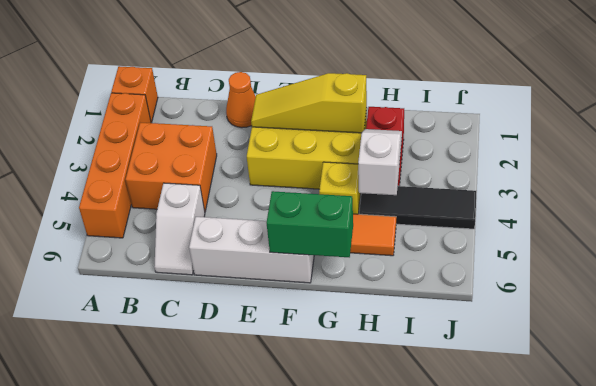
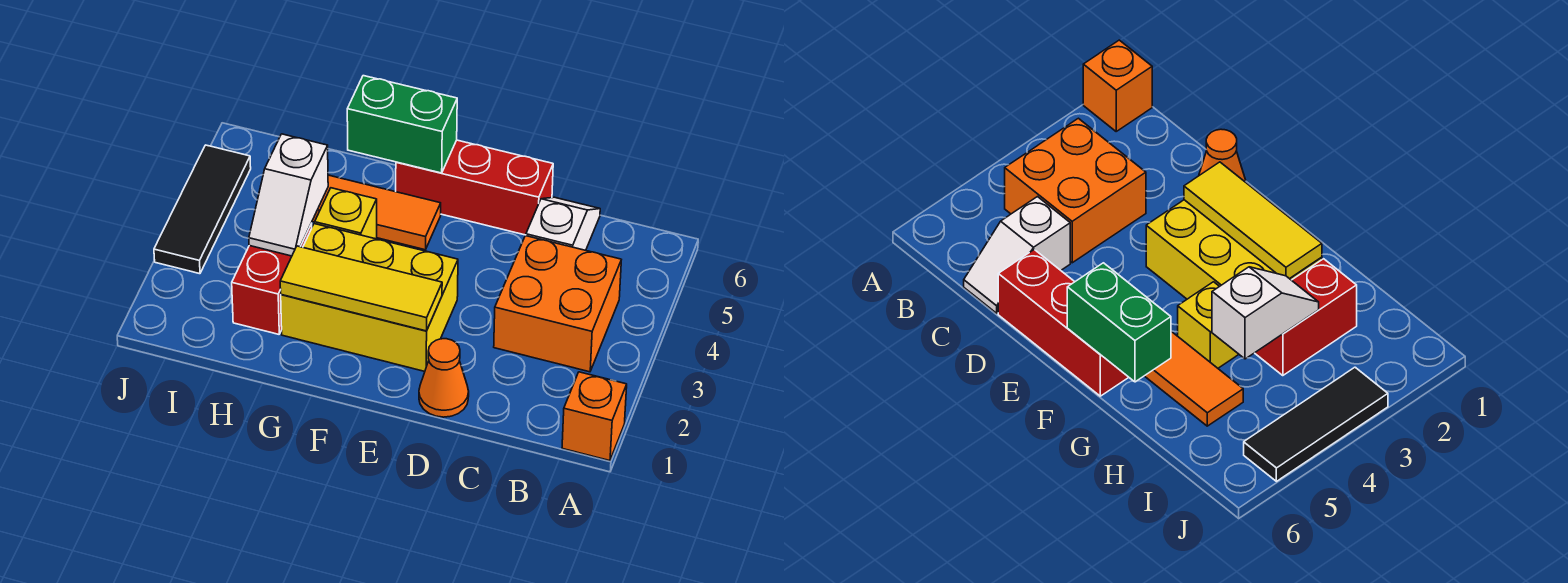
orange brick A2:A5 level 1 -> none
white brick D6:F6 level 1 -> red brick D6:F6 level 1
yellow slope E2:G2 level 2 top G -> yellow tile E2:G2 level 2
black tile H4:J4 level 1 -> black tile J3:J5 level 1

